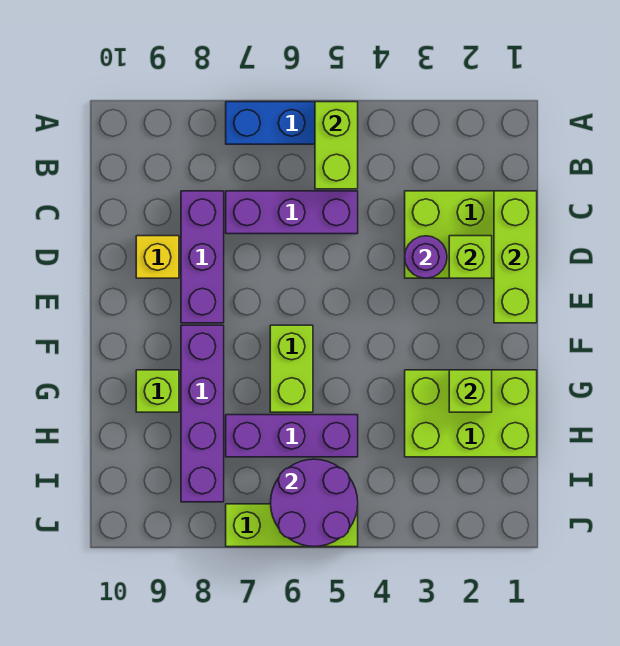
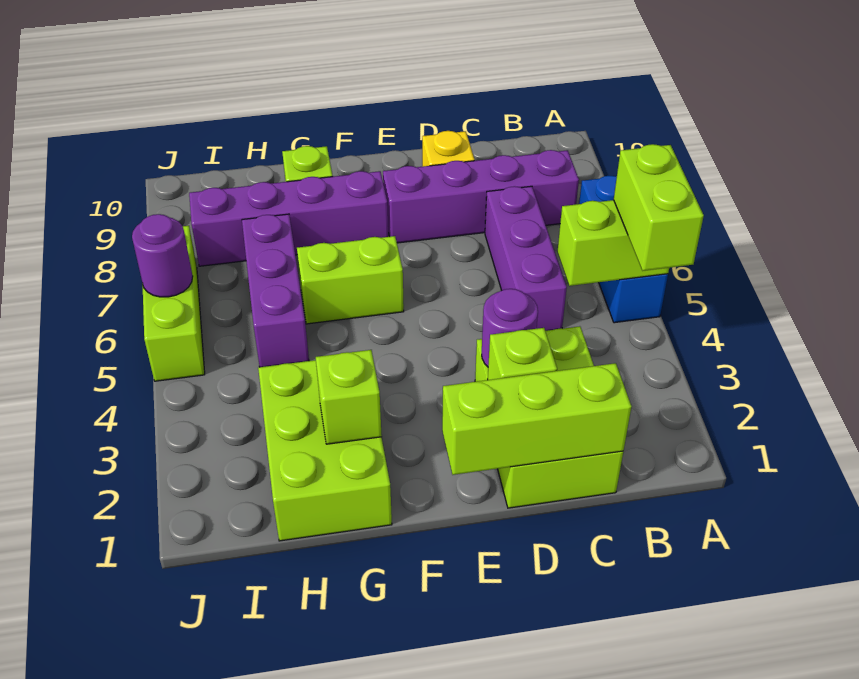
none -> lime brick A4:A5 level 3
purple brick C8:E8 level 1 -> purple brick B8:E8 level 1
purple round brick I5:J6 level 2 -> purple round brick J6 level 2

